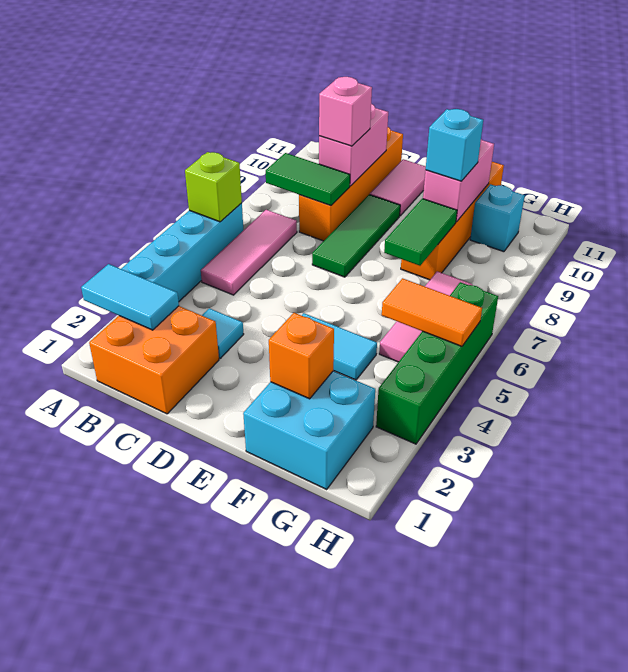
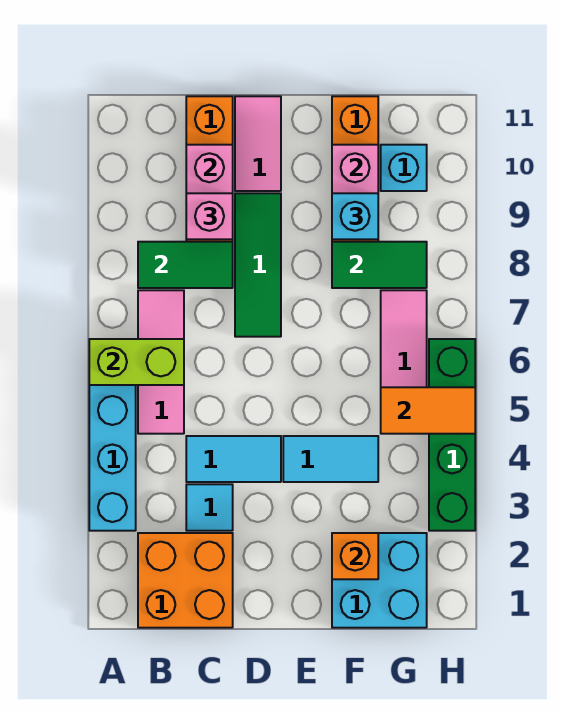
cyan tile A2:B2 level 2 -> cyan tile C4:D4 level 1
lime brick A6 level 2 -> lime brick A6:B6 level 2
green tile F7:F8 level 2 -> green tile F8:G8 level 2

